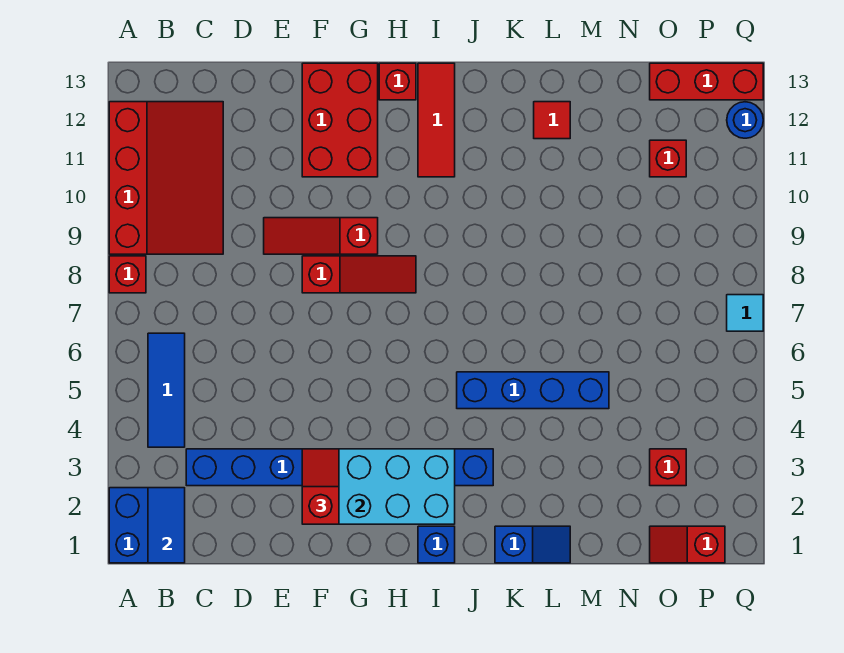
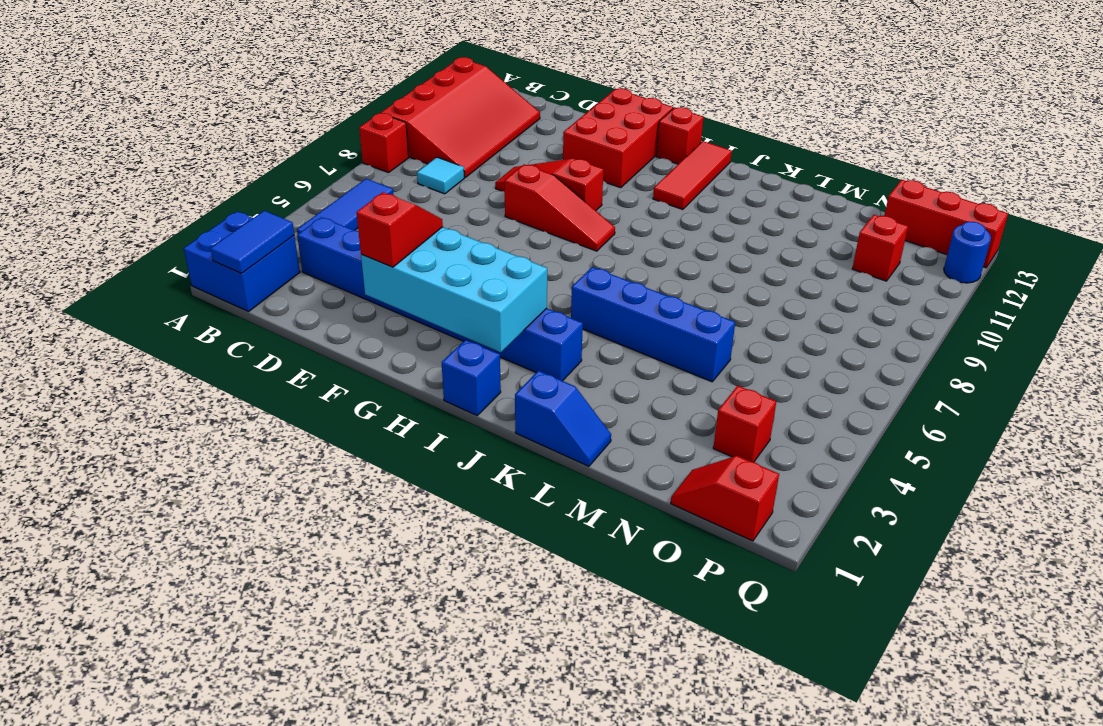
red tile L12 level 1 -> none
cyan tile Q7 level 1 -> cyan tile C8 level 1

